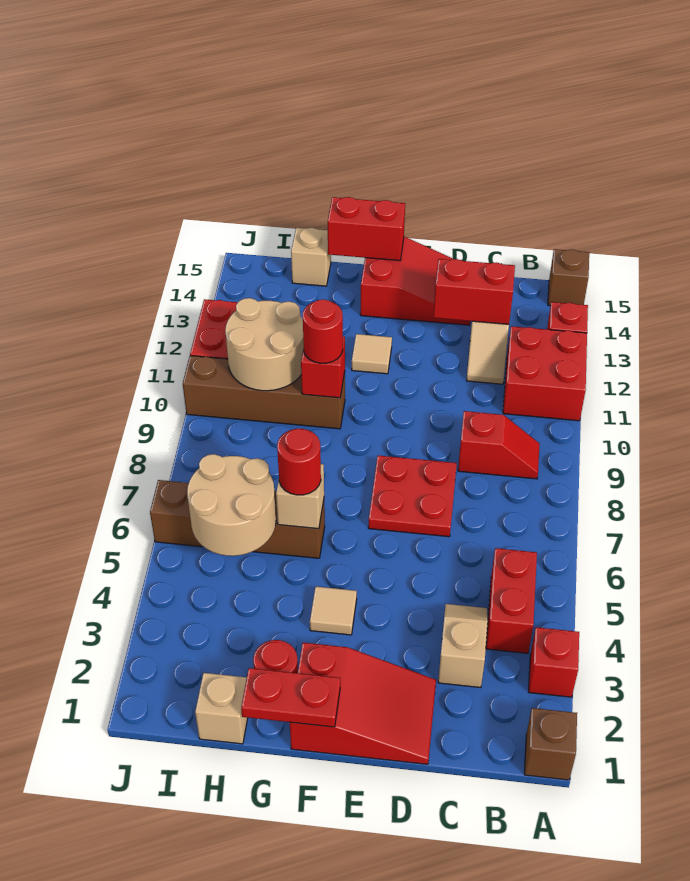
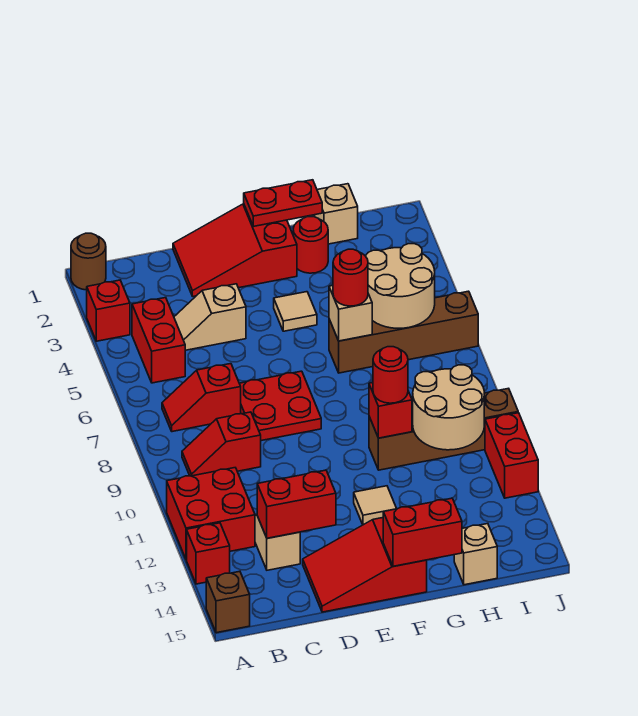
brown brick A1 level 1 -> brown round brick A1 level 1
none -> red slope B7:C7 level 1 top C
tan slope C3:C4 level 1 top 3 -> tan slope C4:D4 level 1 top D

